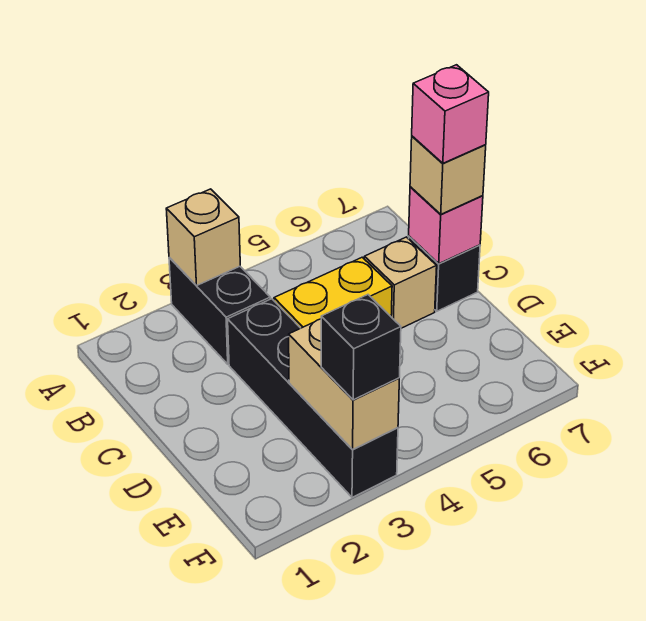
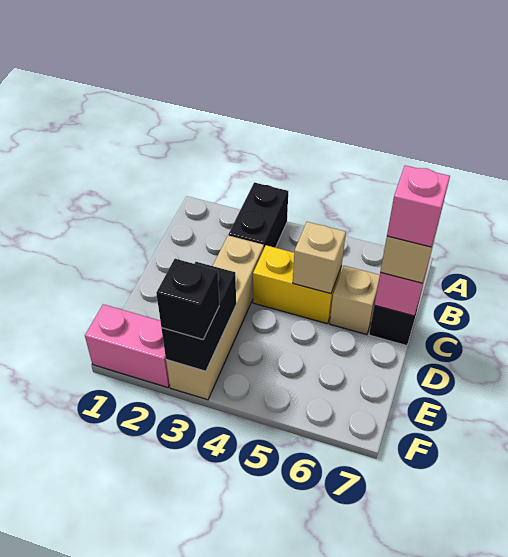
tan brick A3 level 2 -> tan brick C5 level 2
black brick C3:F3 level 1 -> tan brick C3:F3 level 1
tan brick E3:F3 level 2 -> black brick E3:F3 level 2
none -> pink brick F1:F2 level 1

